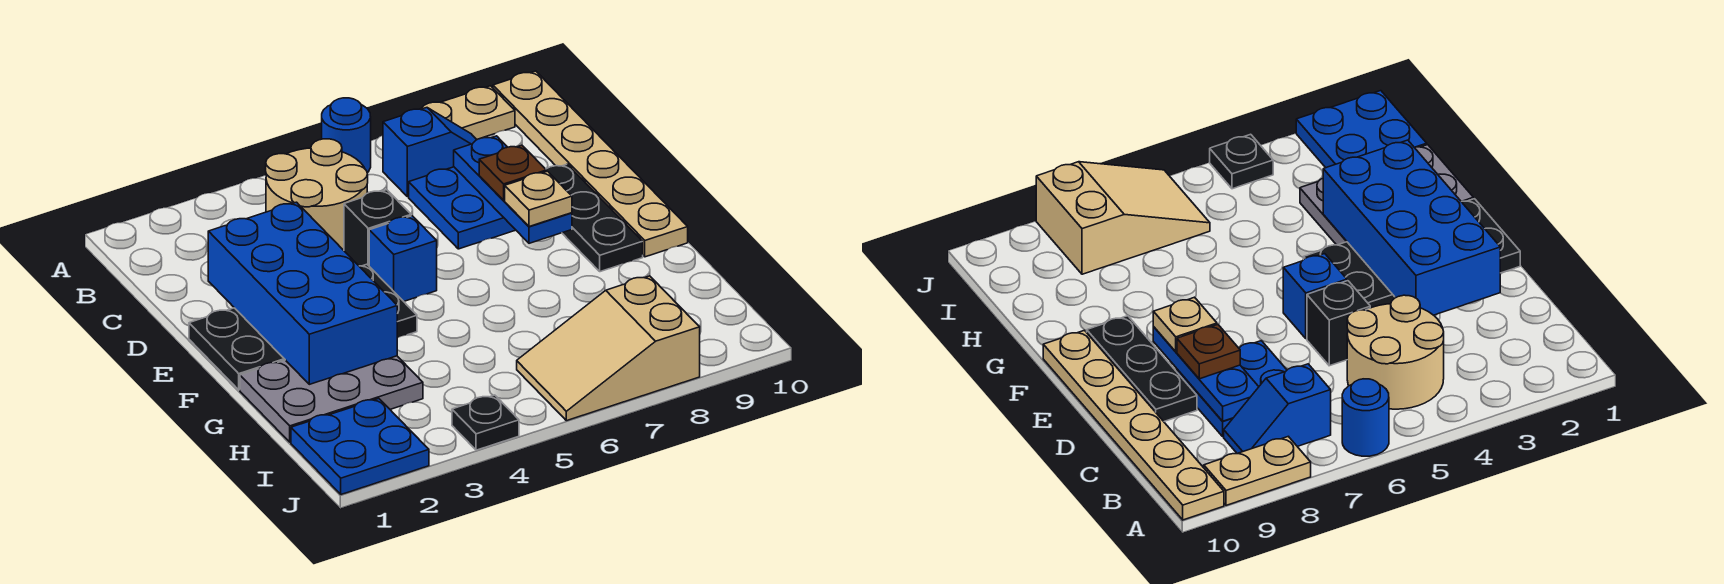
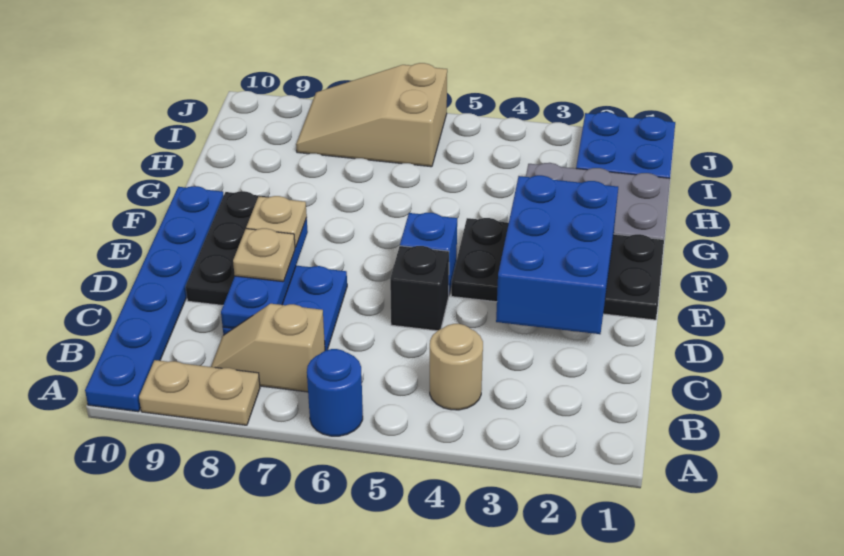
tan plate A10:F10 level 1 -> blue plate A10:F10 level 1
tan round brick B4:C5 level 1 -> tan round brick B4 level 1
blue slope B7:B8 level 1 top 7 -> tan slope B7:B8 level 1 top 7
blue brick D2:G3 level 2 -> blue brick D2:F3 level 2
brown plate D8 level 3 -> tan plate D8 level 3
tan slope I6:J8 level 1 top 8 -> tan slope I6:J8 level 1 top 6
black plate J4 level 1 -> none

